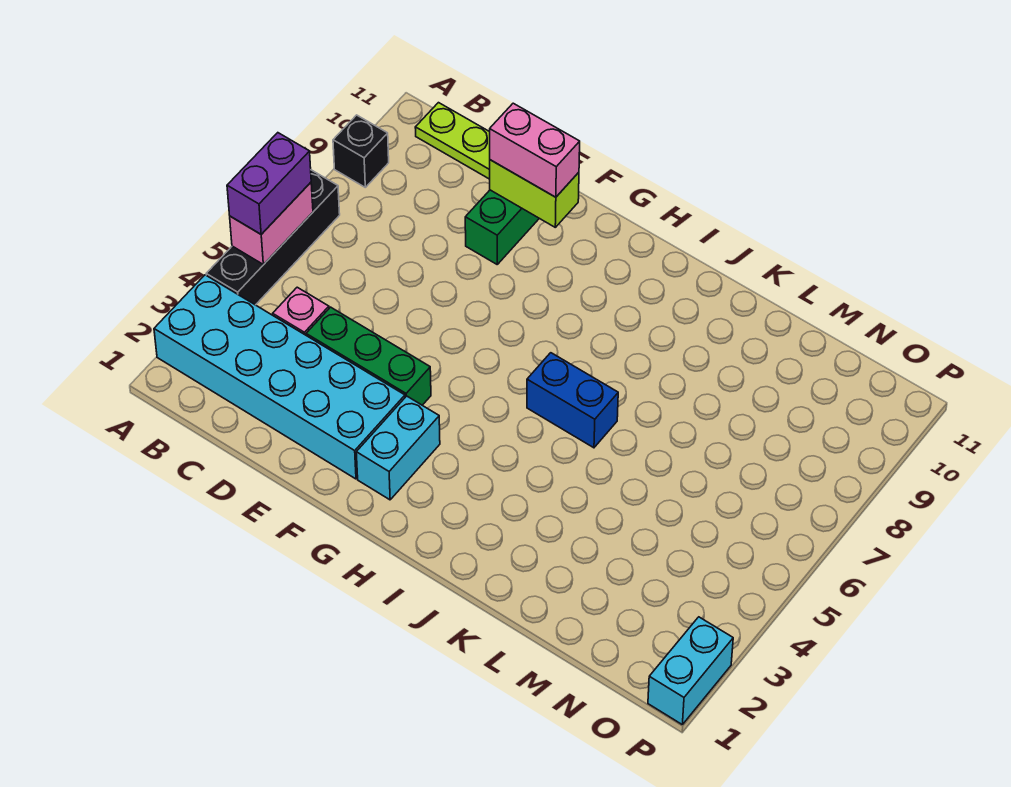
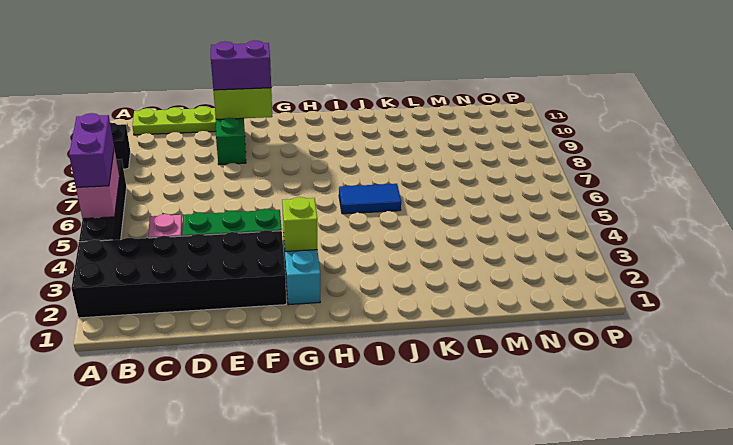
cyan brick A2:F3 level 1 -> black brick A2:F3 level 1
pink brick E10:F10 level 3 -> purple brick E10:F10 level 3
none -> lime brick G3 level 2
blue brick I6:J6 level 1 -> blue tile I6:J6 level 1
cyan brick P1:P2 level 1 -> none

